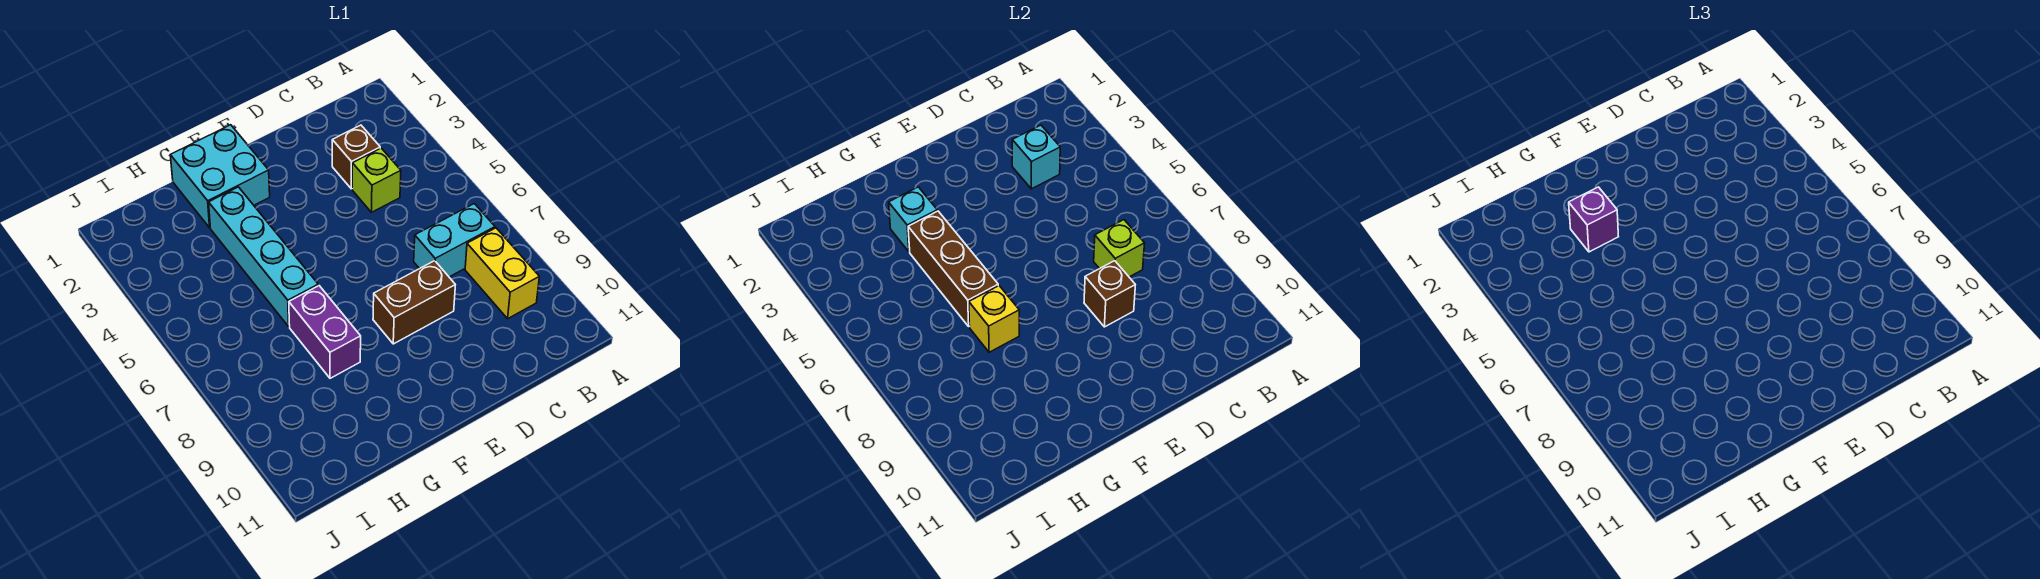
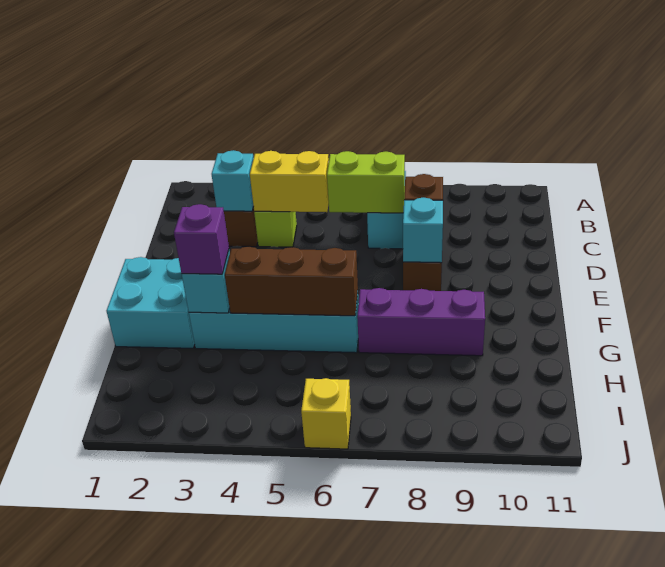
yellow brick B8:B9 level 1 -> yellow brick C4:C5 level 2
lime brick C7 level 2 -> lime brick C6:C7 level 2
none -> cyan brick E8 level 2
purple brick G7:G8 level 1 -> purple brick G7:G9 level 1
yellow brick G7 level 2 -> yellow brick J6 level 1

